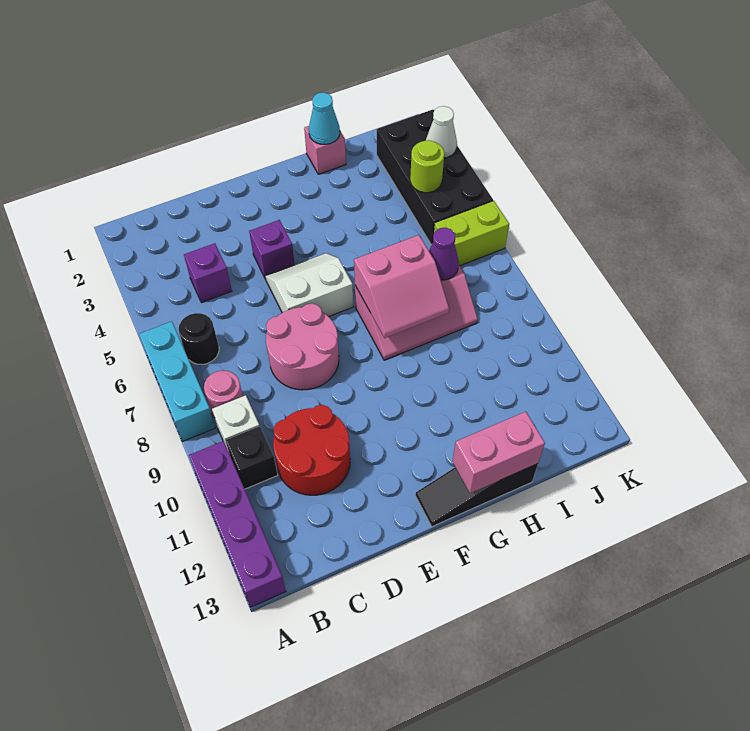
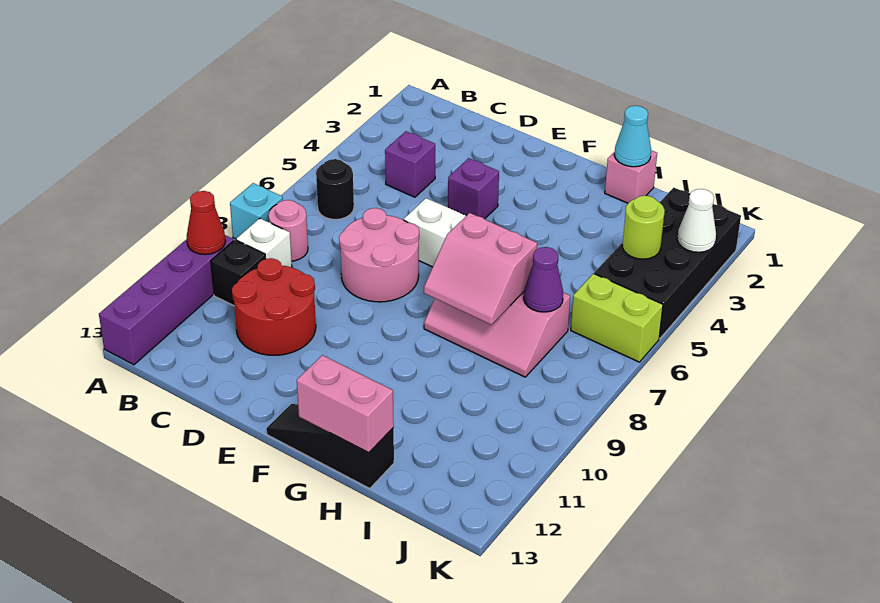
cyan brick A6:A8 level 1 -> cyan brick A8 level 1
none -> red cone A10 level 2

